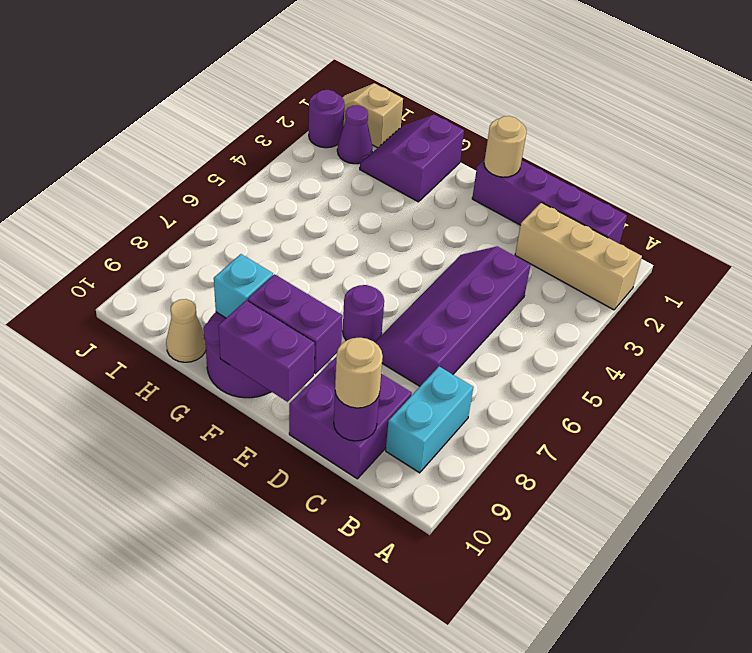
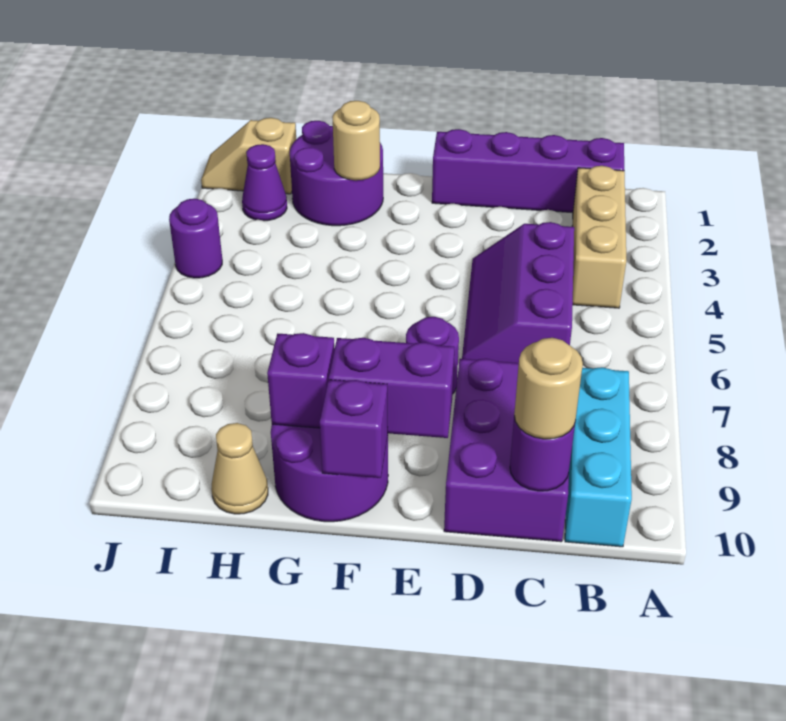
tan brick A2:C2 level 1 -> tan brick B2:B4 level 1
cyan brick B8:B9 level 1 -> cyan brick B8:B10 level 1
purple slope C4:D7 level 1 top C -> purple slope C4:D6 level 1 top C
purple brick C9:D10 level 1 -> purple brick C8:D10 level 1
tan round brick E1 level 2 -> tan round brick G2 level 2
purple brick E10:F10 level 2 -> purple brick F10 level 2
purple slope G1:H2 level 1 top G -> purple round brick G1:H2 level 1
cyan brick G9 level 2 -> purple brick G9 level 2
purple round brick J2 level 1 -> purple round brick J4 level 1

